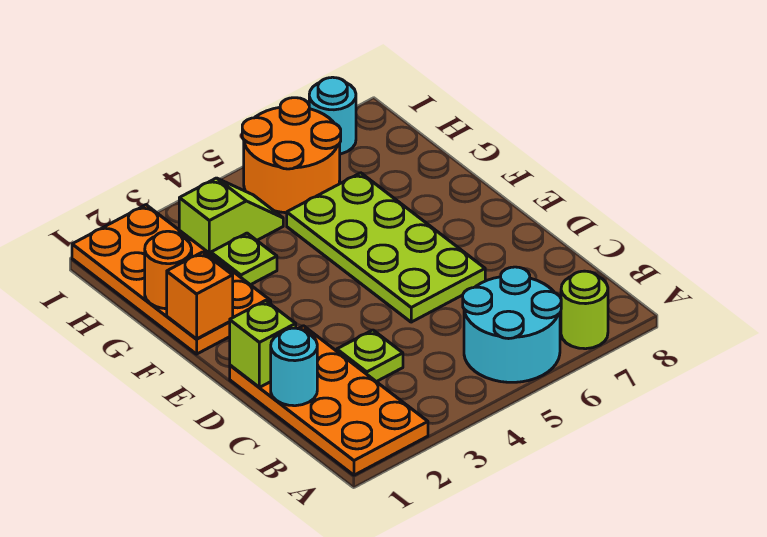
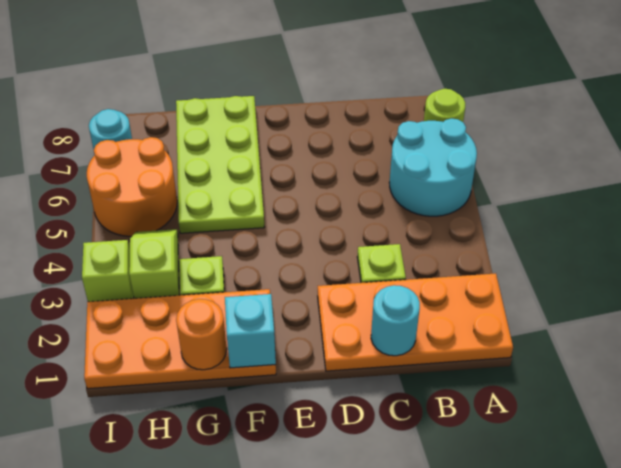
lime brick D1 level 2 -> lime brick I3 level 1
lime plate D5:G6 level 1 -> lime plate F5:G8 level 1
orange brick F1 level 2 -> cyan brick F1 level 2

